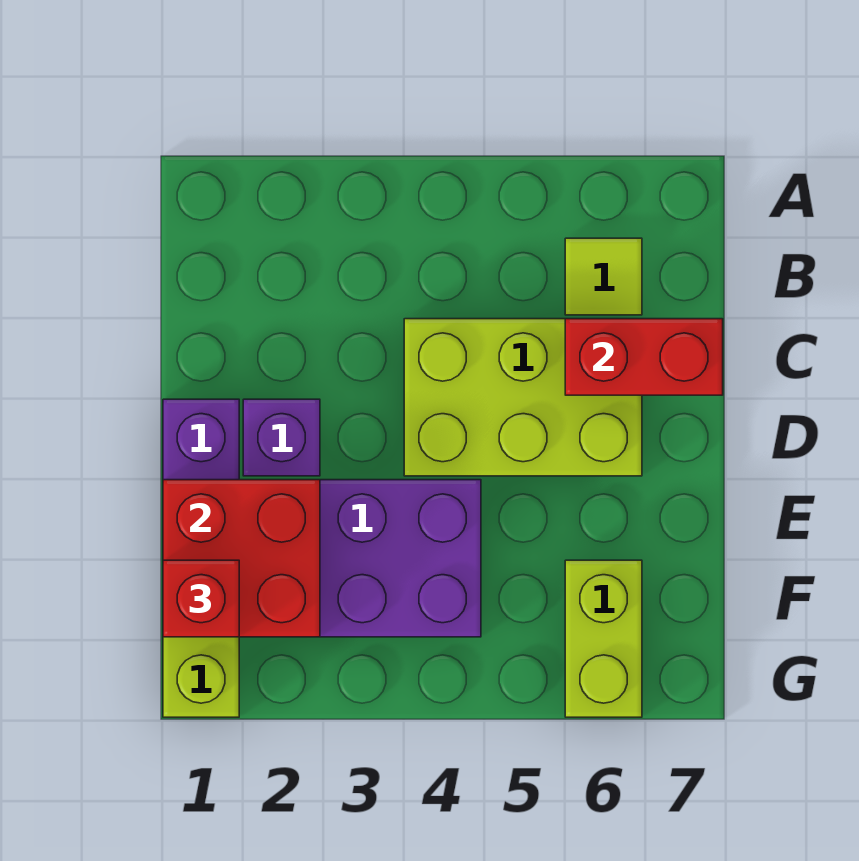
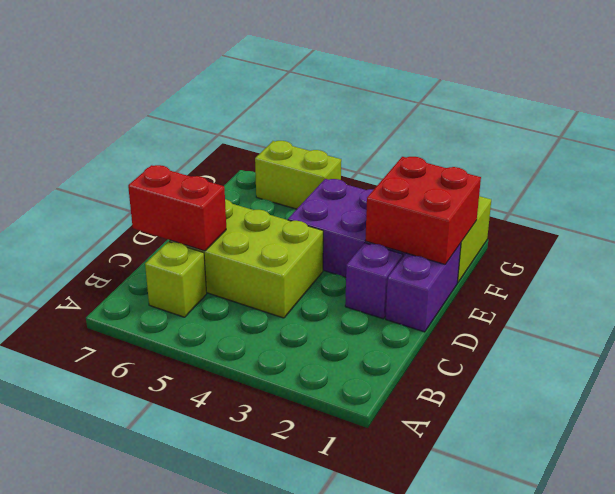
lime tile B6 level 1 -> lime brick B6 level 1
red brick F1 level 3 -> none
lime brick F6:G6 level 1 -> lime brick G5:G6 level 1

